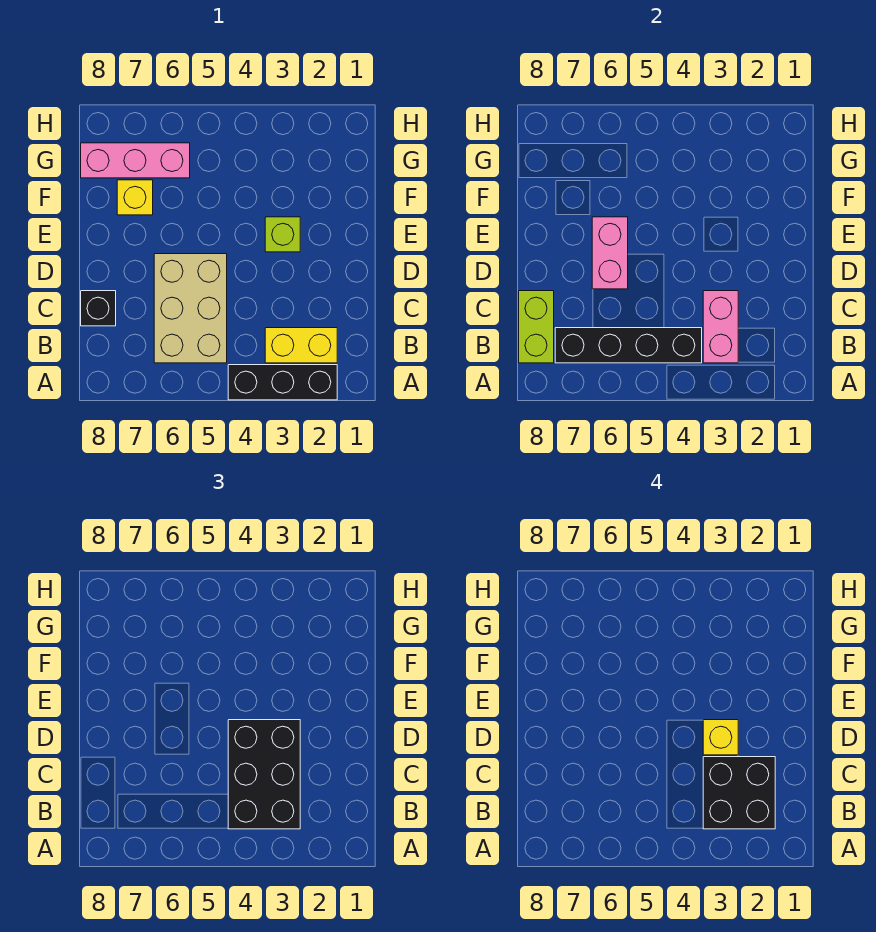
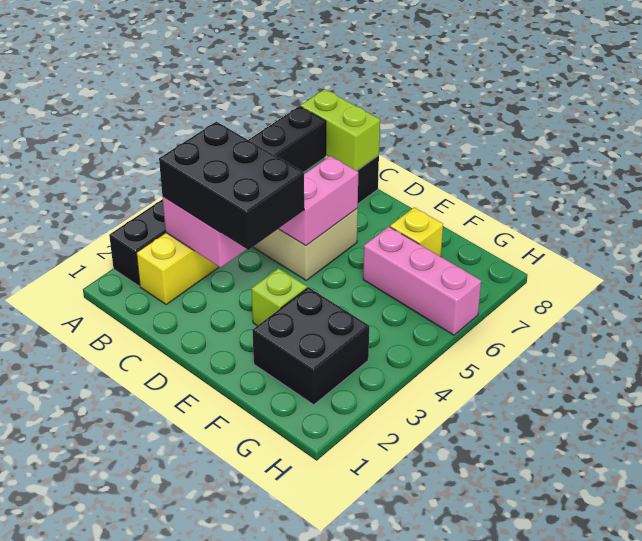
black brick B2:C3 level 4 -> black brick F2:G3 level 1
yellow brick D3 level 4 -> none
pink brick D6:E6 level 2 -> pink brick D5:D6 level 2
pink brick G6:G8 level 1 -> pink brick F6:H6 level 1

